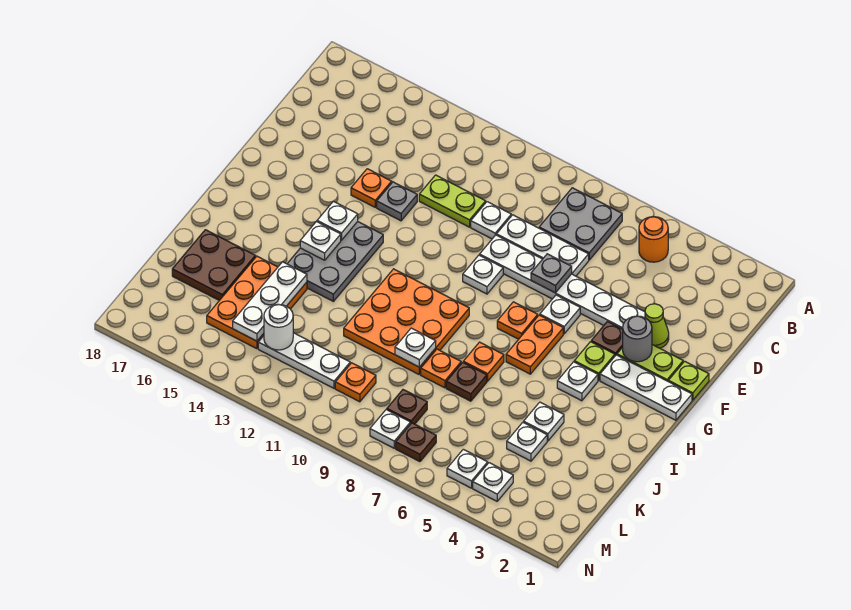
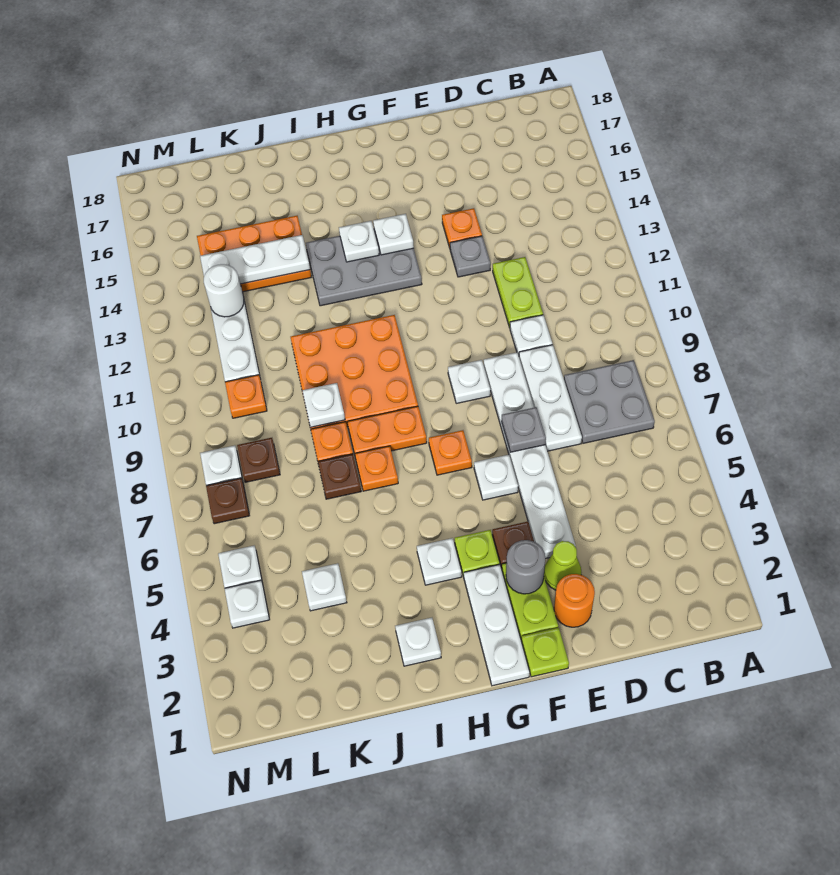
orange round brick B5 level 1 -> orange round brick E2 level 1
orange plate G6:H6 level 1 -> orange plate H8:I8 level 1
white plate J4 level 1 -> white plate I2 level 1
brown plate J16:K17 level 1 -> none

